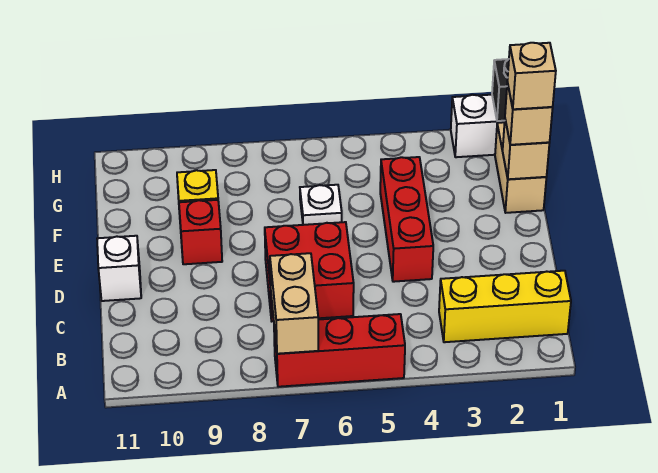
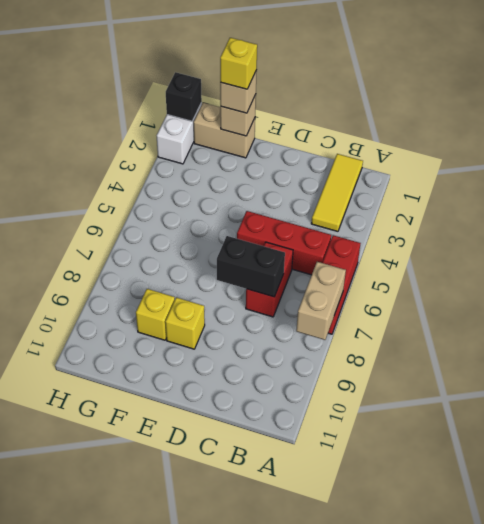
tan brick A7:B7 level 2 -> tan brick A7:A8 level 2
yellow brick B1:B3 level 1 -> yellow tile B1:B3 level 1
red brick C6:D7 level 1 -> red brick C6:C7 level 1
none -> black brick C7:D7 level 2
red brick D4:F4 level 1 -> red brick B5:D5 level 1
white brick D11 level 1 -> none
red brick E9 level 1 -> yellow brick E9 level 1
tan brick F1 level 4 -> yellow brick F1 level 4
white plate F6 level 1 -> none

